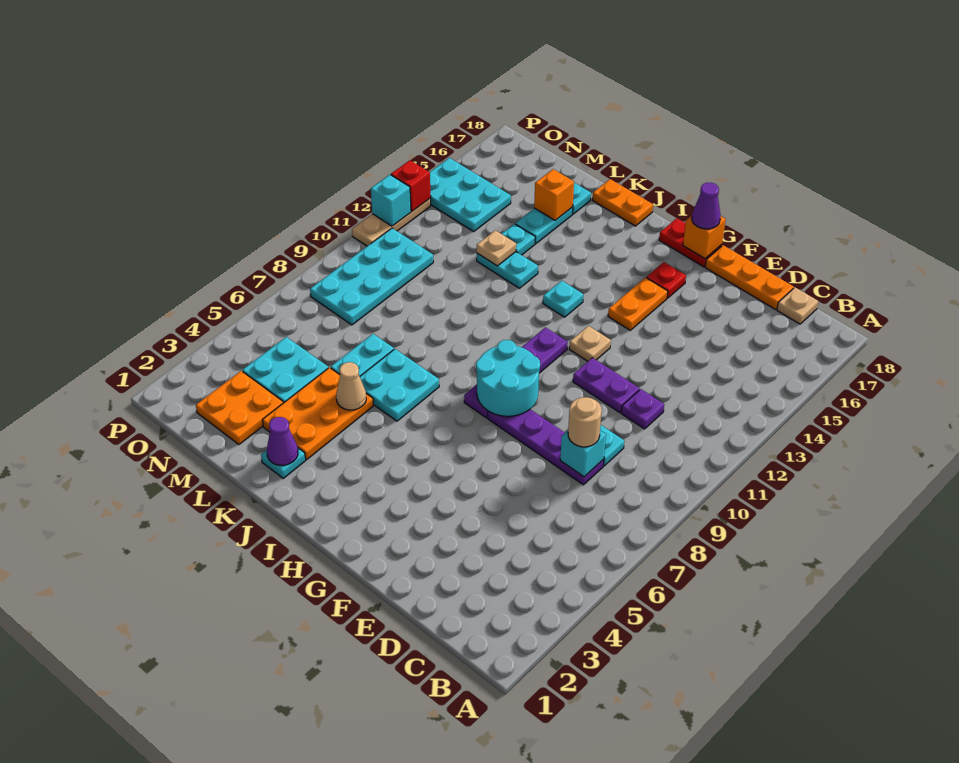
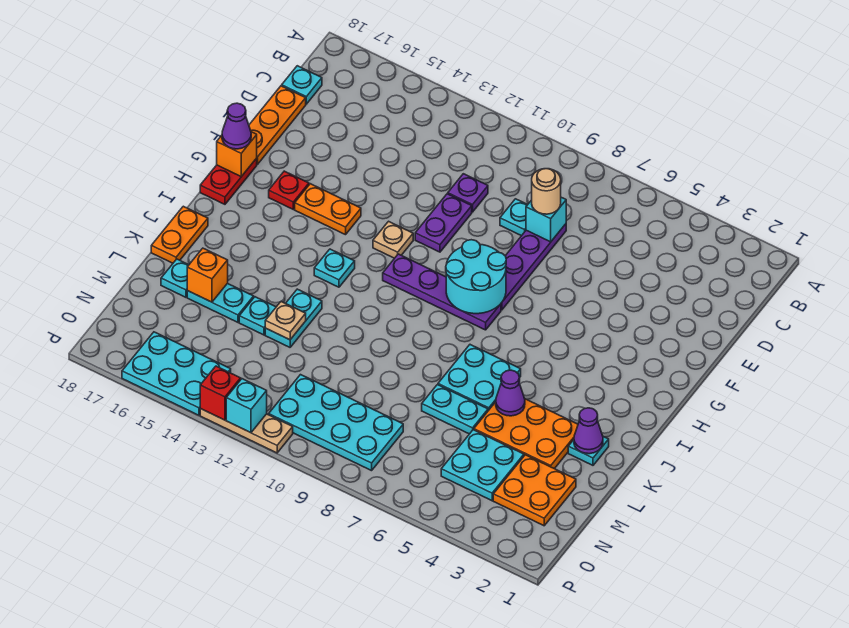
tan plate C18 level 1 -> cyan plate C18 level 1
tan cone K5 level 2 -> purple cone K5 level 2
cyan plate N14:P15 level 1 -> cyan plate O14:P16 level 1

